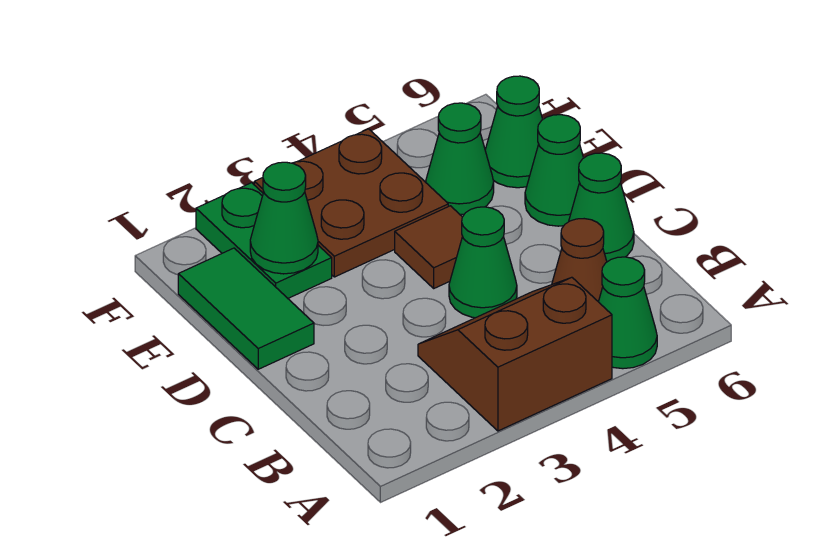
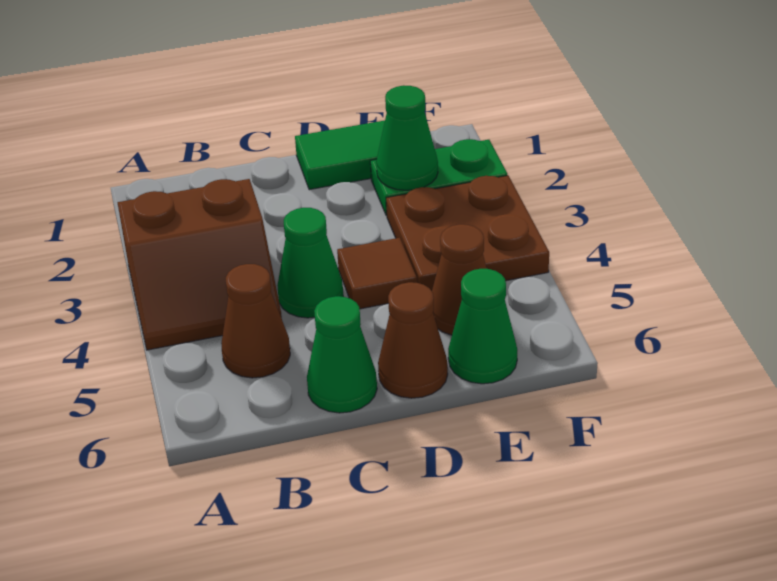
brown slope A3:B4 level 1 top A -> brown slope A3:B4 level 1 top 3
green cone A5 level 1 -> none
green cone D6 level 1 -> brown cone D6 level 1
green cone E5 level 1 -> brown cone E5 level 1

